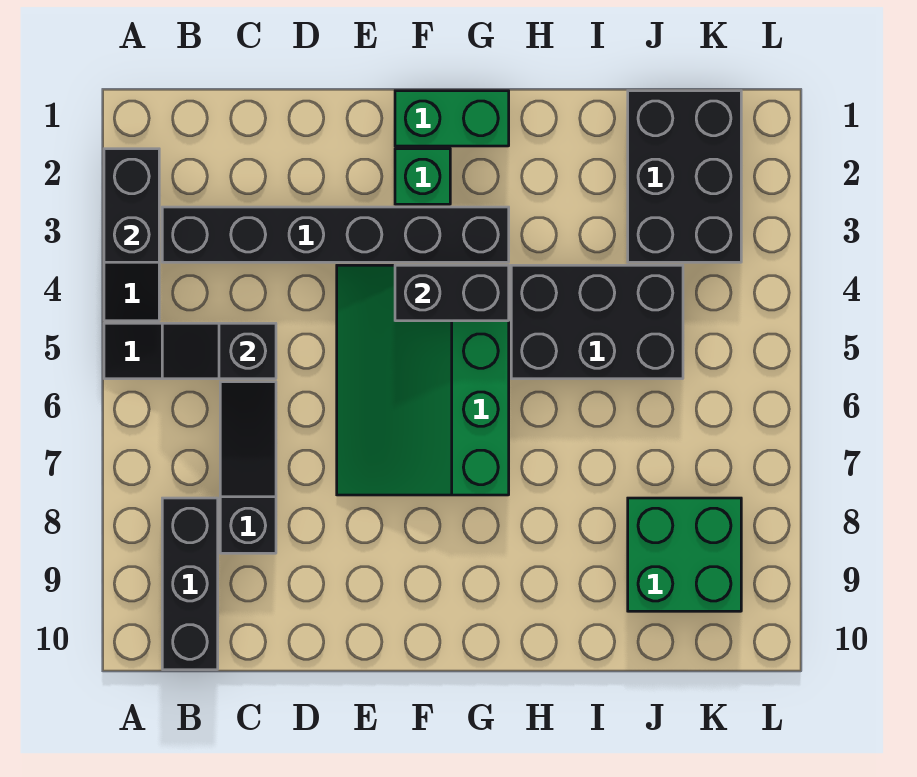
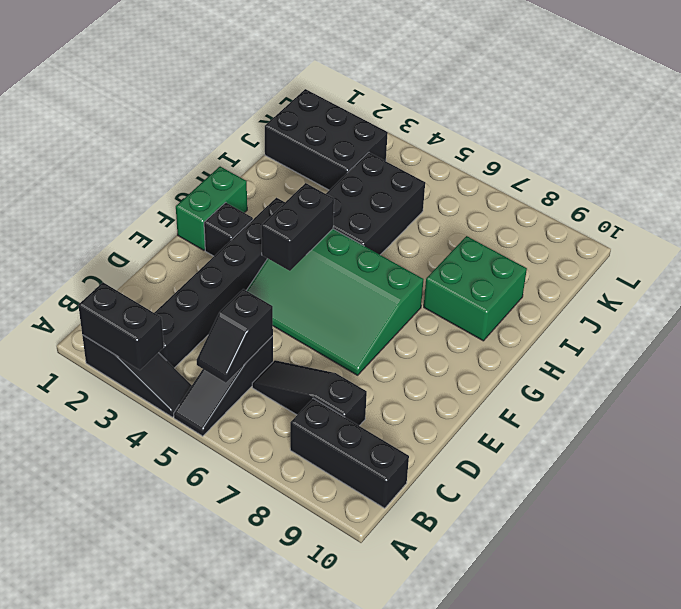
green brick F2 level 1 -> black brick F2 level 1
green brick J8:K9 level 1 -> green brick H8:I9 level 1

